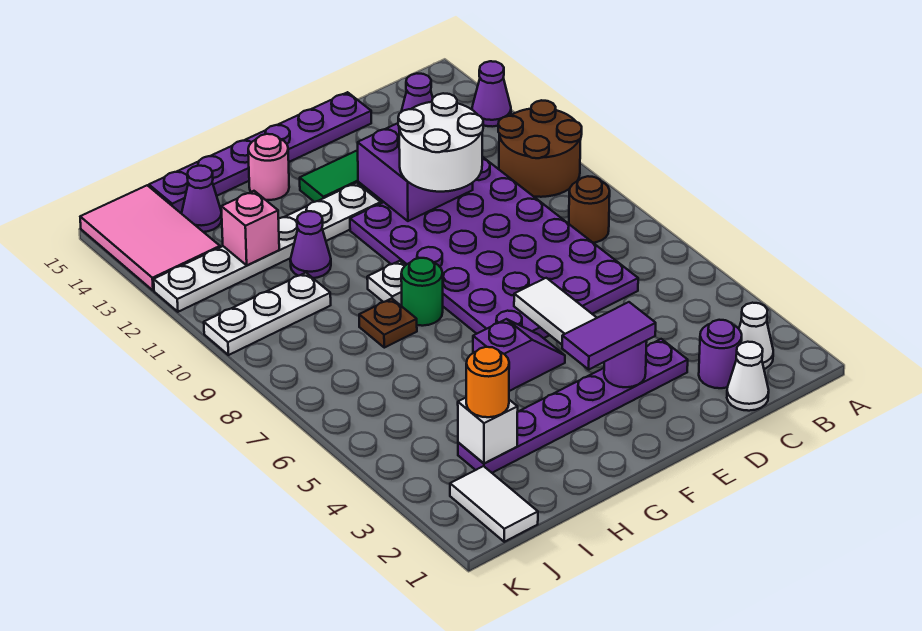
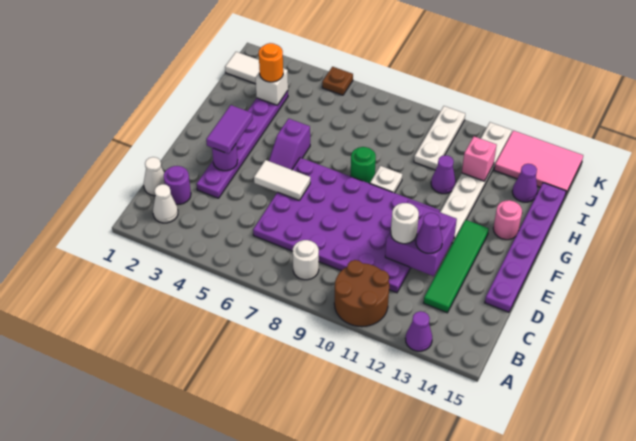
brown round brick B8 level 1 -> white round brick B8 level 1
white round brick D10:E11 level 3 -> white round brick D11 level 3
brown plate H8 level 1 -> brown plate K5 level 1

